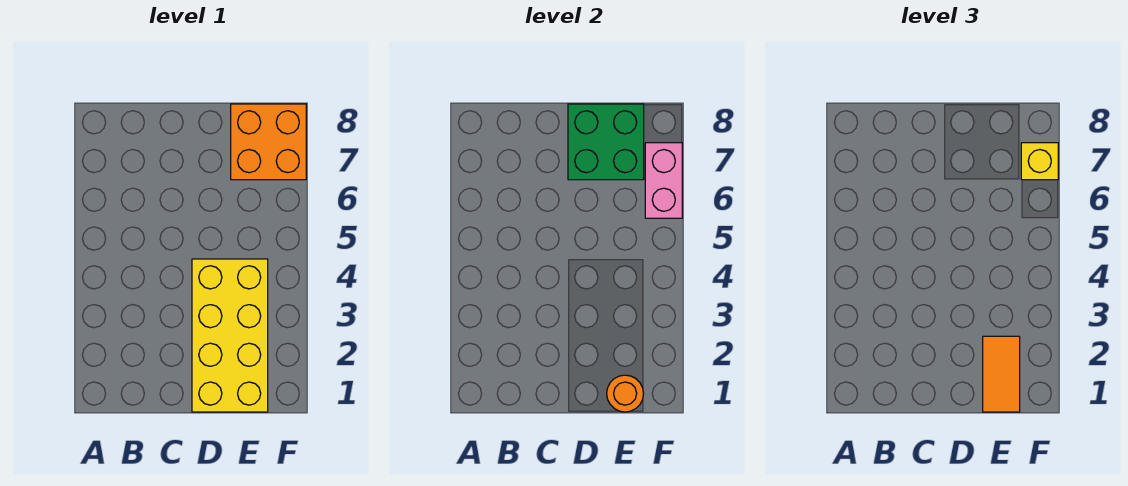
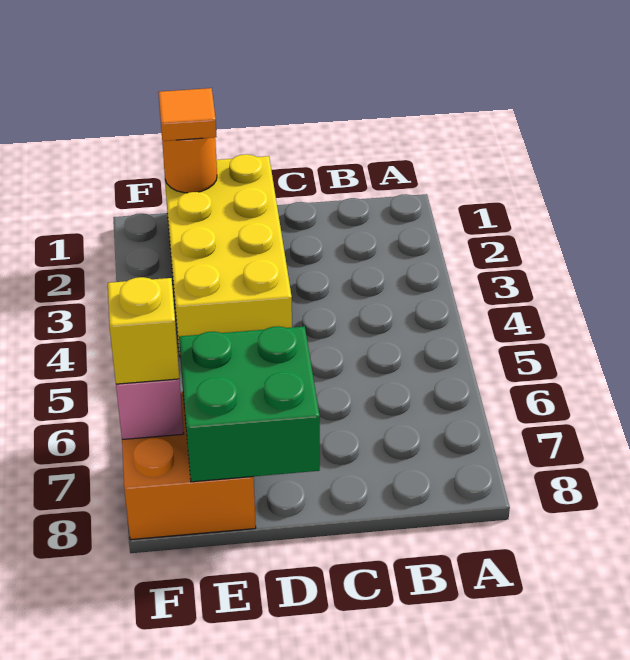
orange tile E1:E2 level 3 -> orange tile E1 level 3

